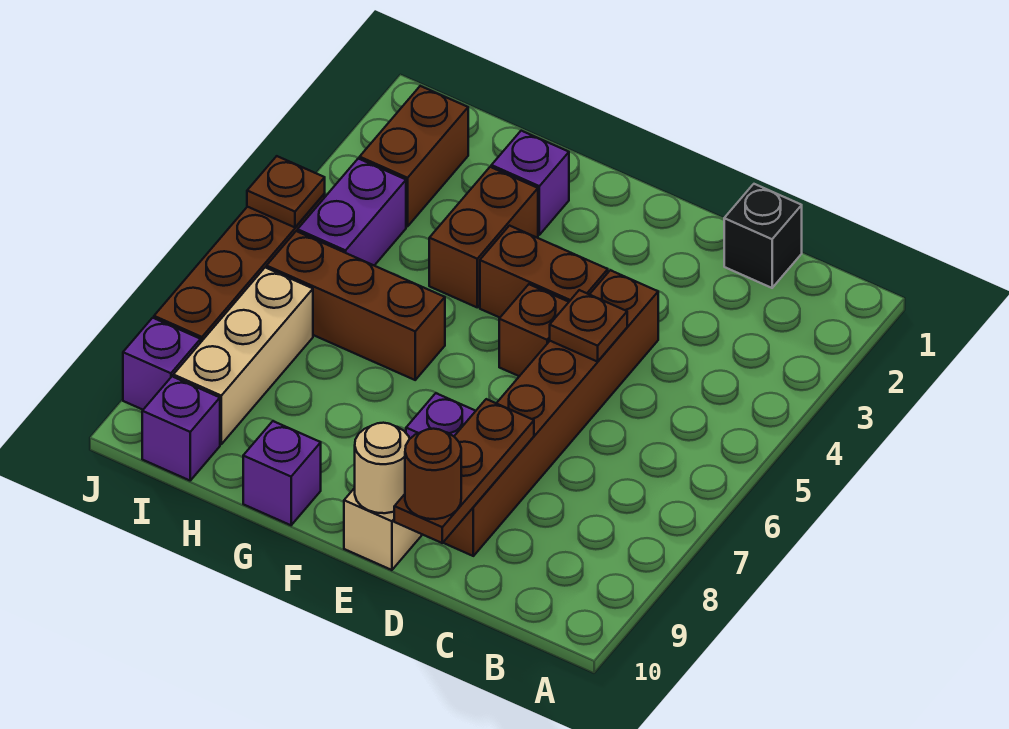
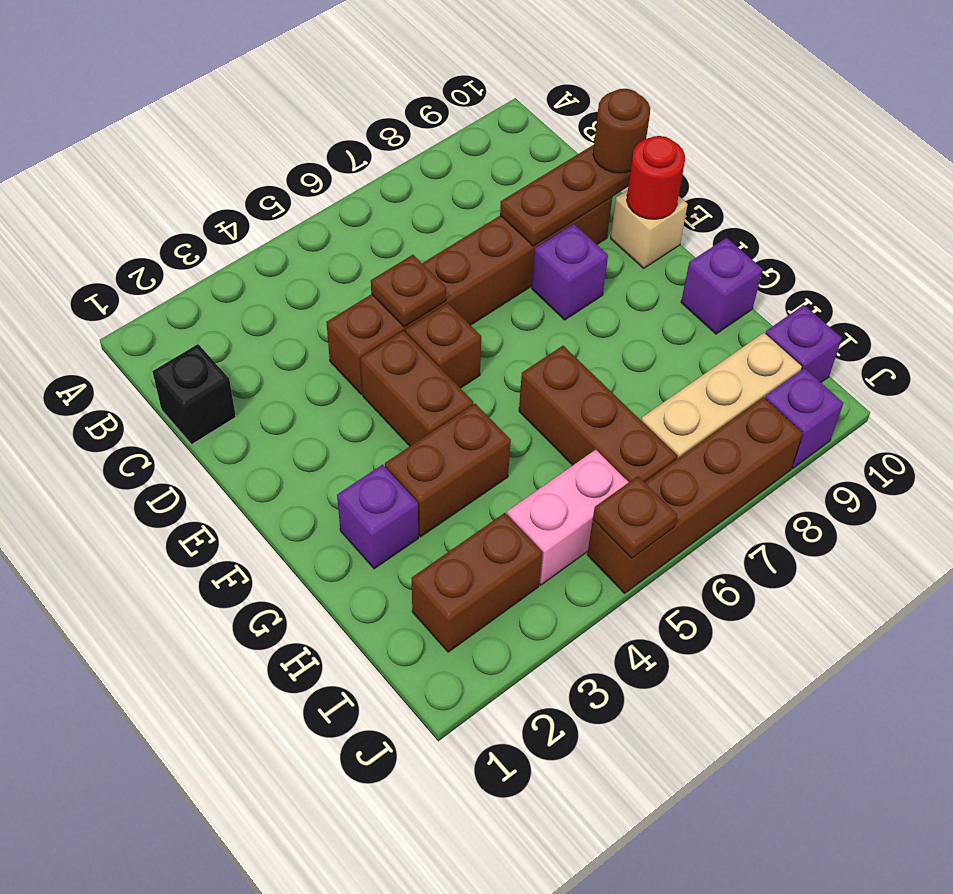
tan round brick E10 level 2 -> red round brick E10 level 2
purple brick I4:I5 level 1 -> pink brick I4:I5 level 1

